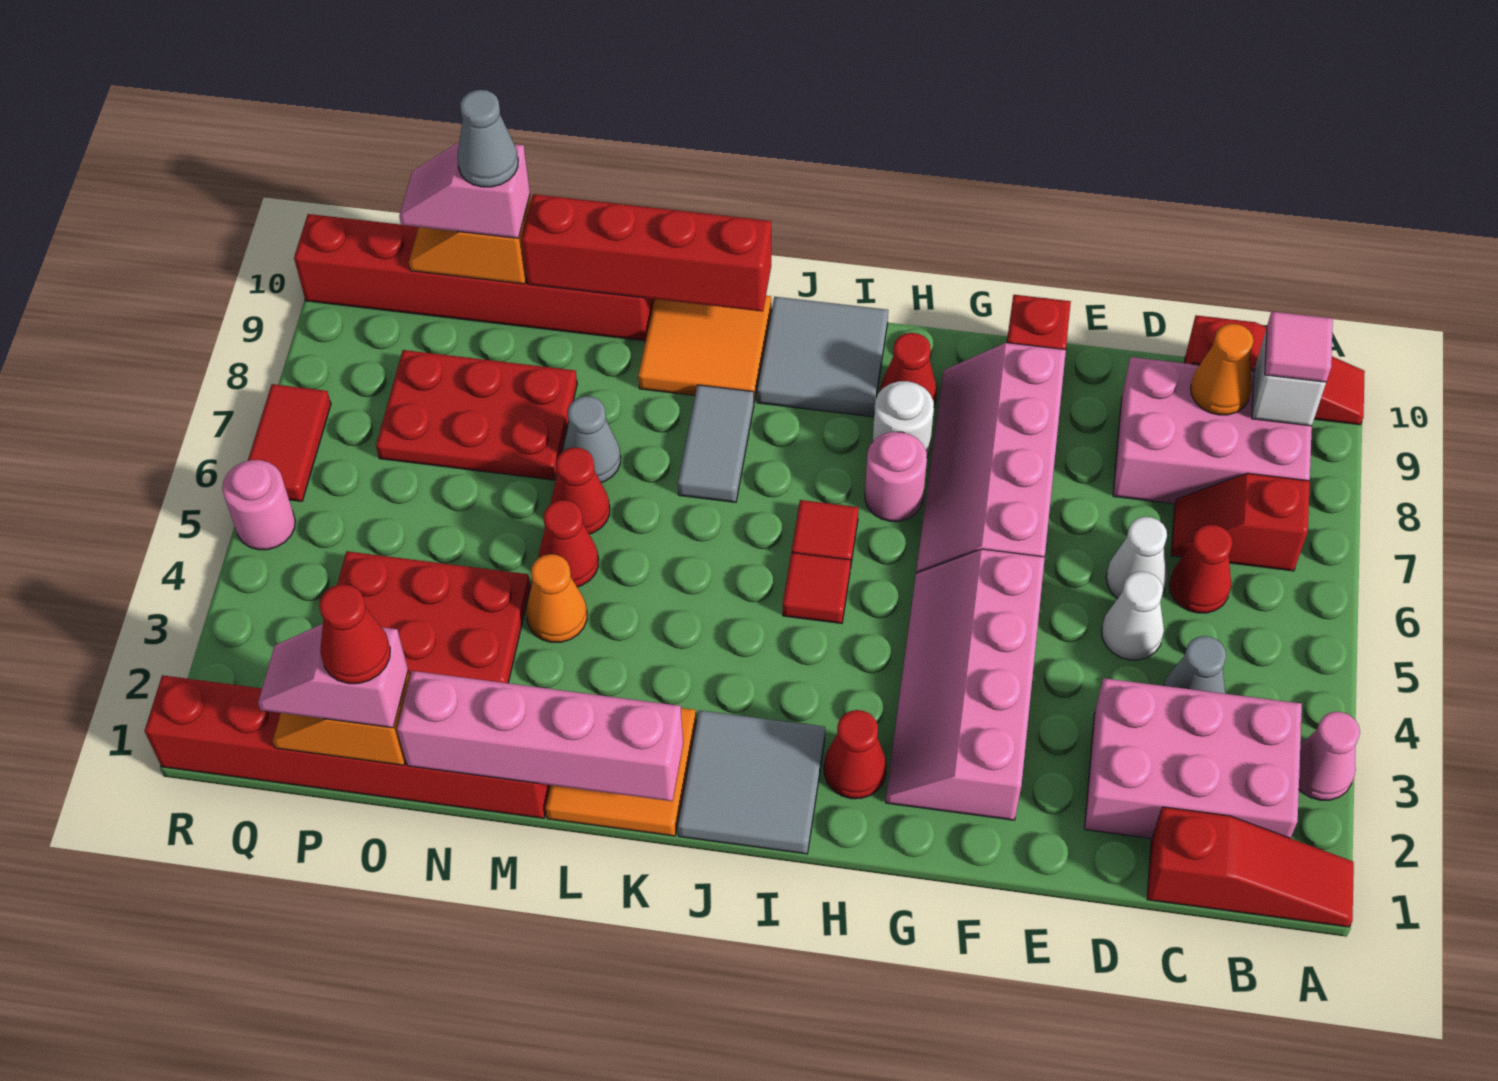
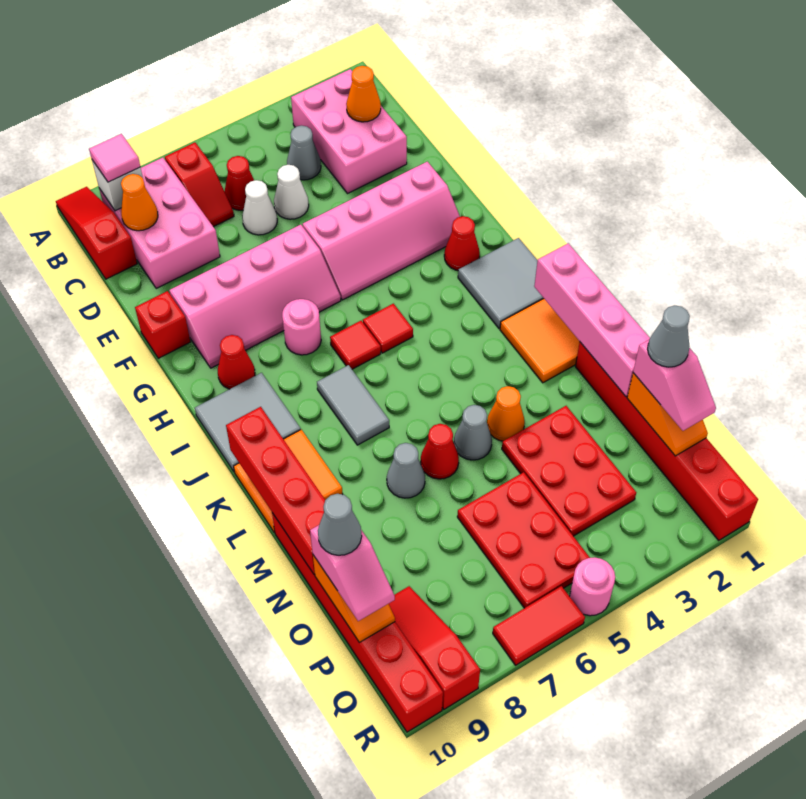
red slope A1:C1 level 1 top C -> red slope P9:R9 level 1 top R
pink cone A3 level 1 -> none
none -> orange cone C2 level 2
white round brick H8 level 1 -> none
grey tile K7:K8 level 1 -> grey tile J7:K7 level 1
red cone M5 level 1 -> grey cone M5 level 1
red plate N7:P8 level 1 -> red plate O5:Q6 level 1
red cone O1 level 4 -> grey cone O1 level 4

